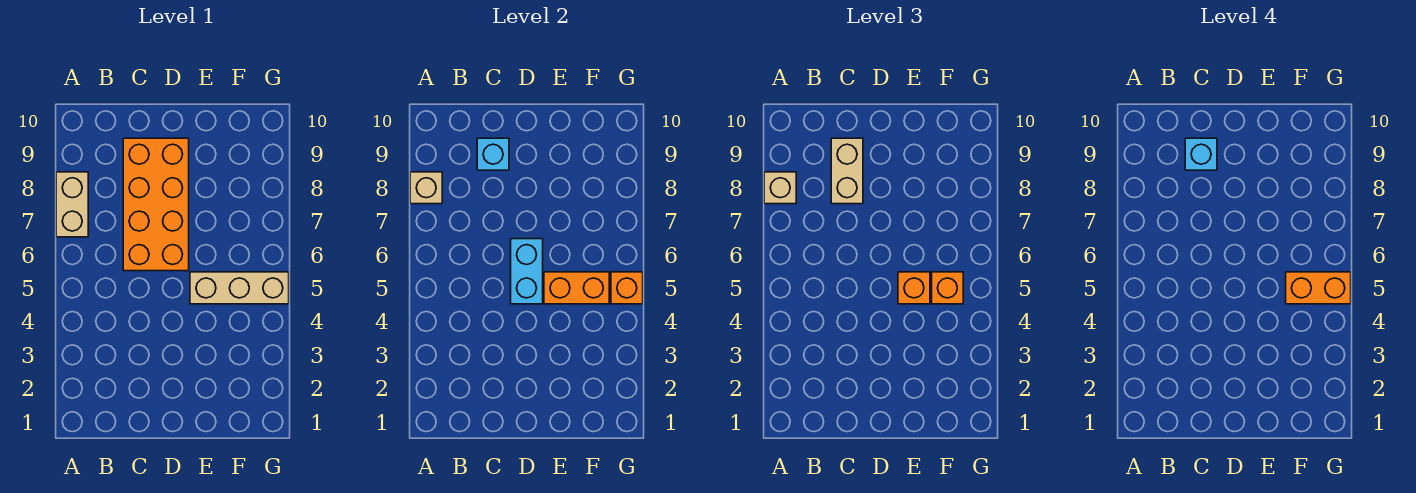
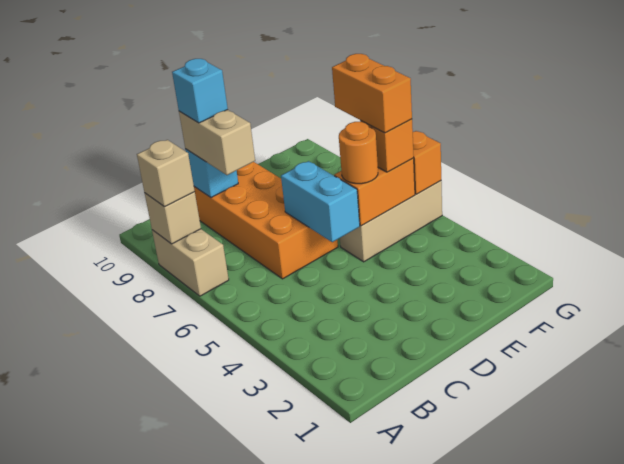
orange brick E5 level 3 -> orange round brick E5 level 3
orange brick F5:G5 level 4 -> orange brick F5:F6 level 4

